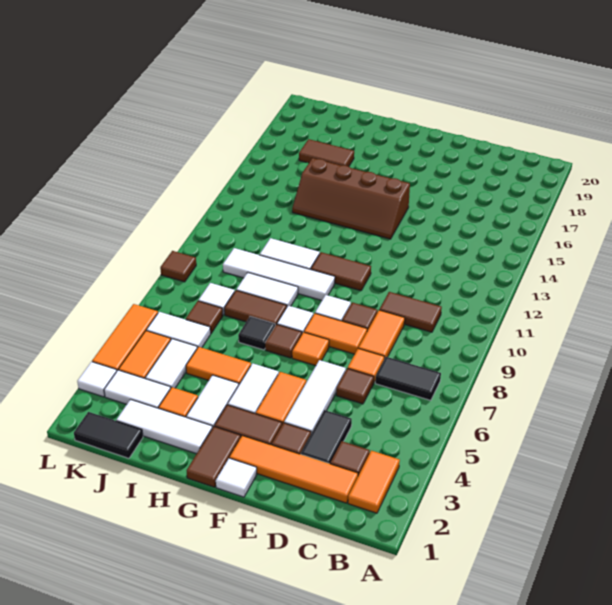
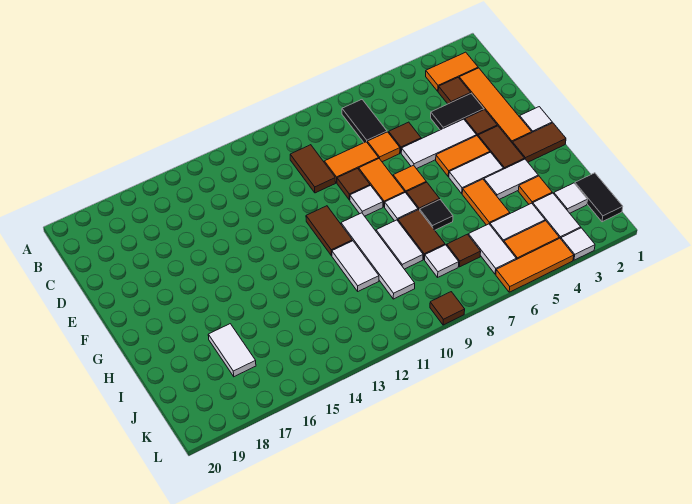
brown slope F14:I15 level 1 top 15 -> none
white tile H2:J2 level 1 -> white tile J2 level 1
brown tile I17:J17 level 1 -> white tile I17:J17 level 1

